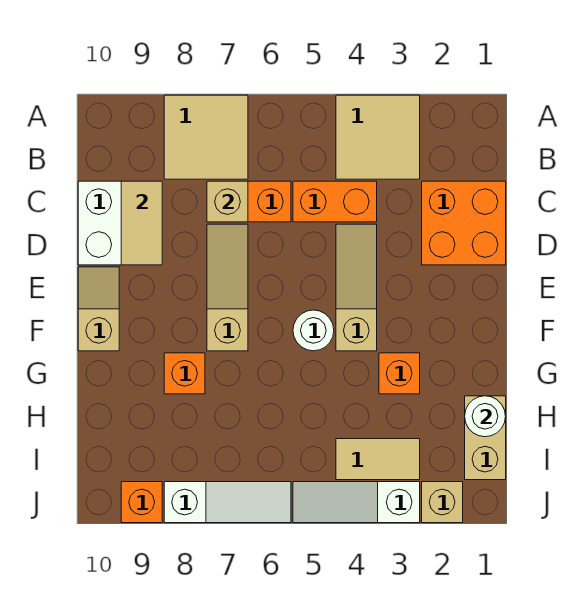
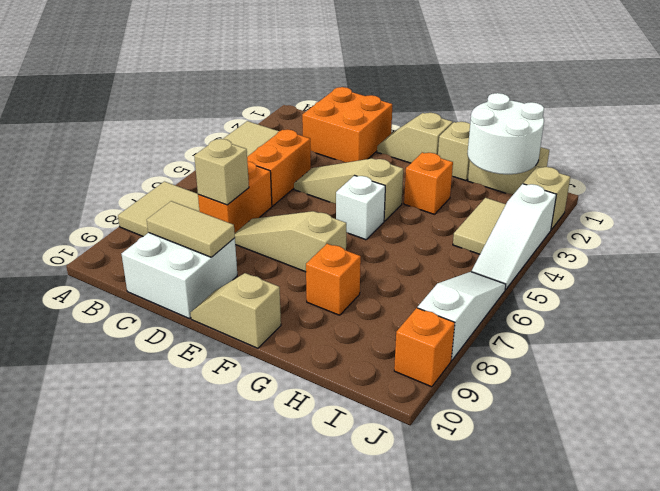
none -> tan slope E1:F1 level 1 top F
white round brick F5 level 1 -> white brick F5 level 1
none -> tan brick G1 level 1
white round brick H1 level 2 -> white round brick H1:I2 level 2

